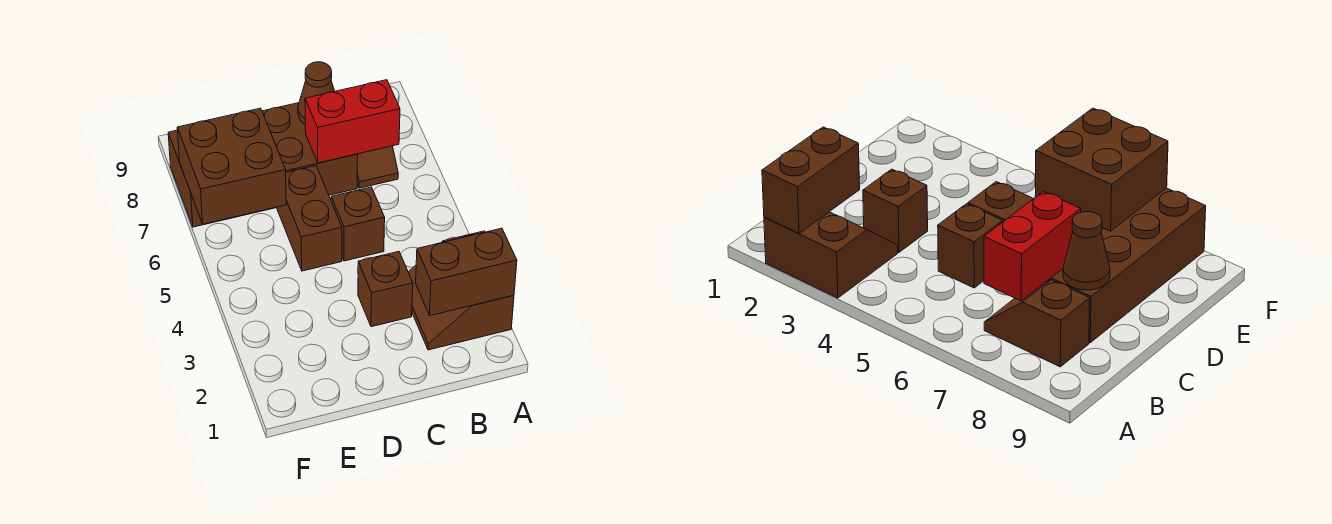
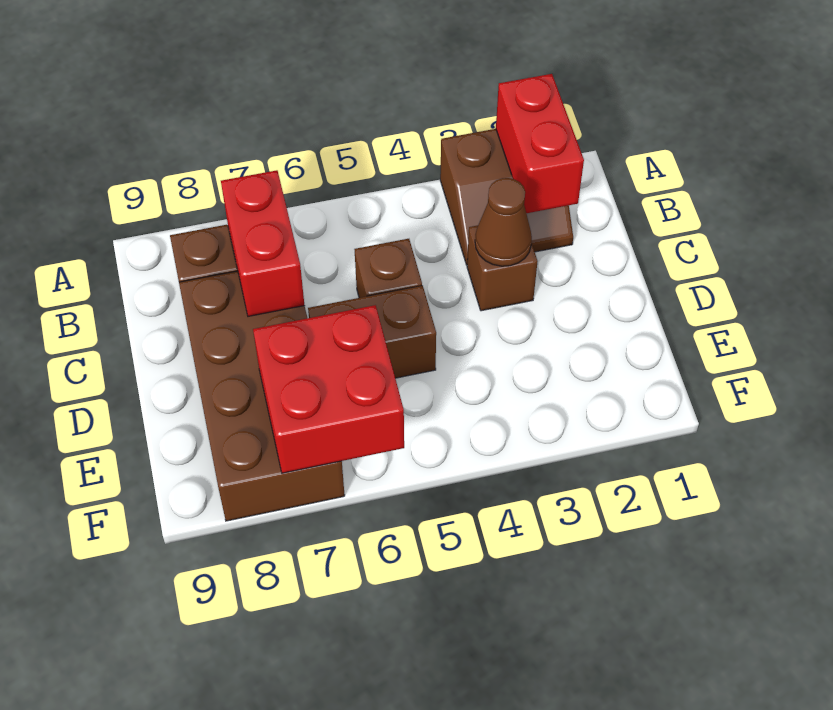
brown brick A2:B2 level 2 -> red brick A2:B2 level 2
brown cone C8 level 2 -> brown cone C3 level 2
brown brick E6:F7 level 2 -> red brick E6:F7 level 2

